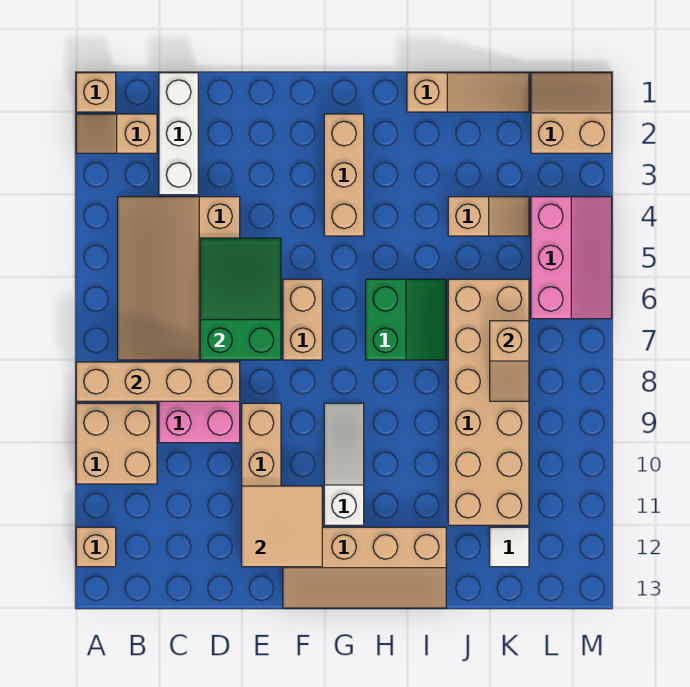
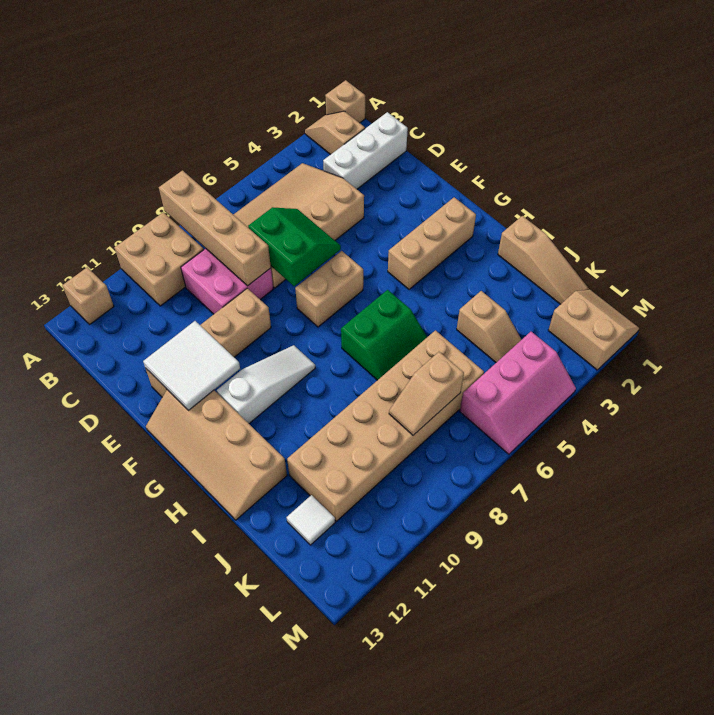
green slope D5:E7 level 2 top 7 -> green slope D6:E7 level 2 top 7
tan tile E11:F12 level 2 -> white tile E11:F12 level 2

